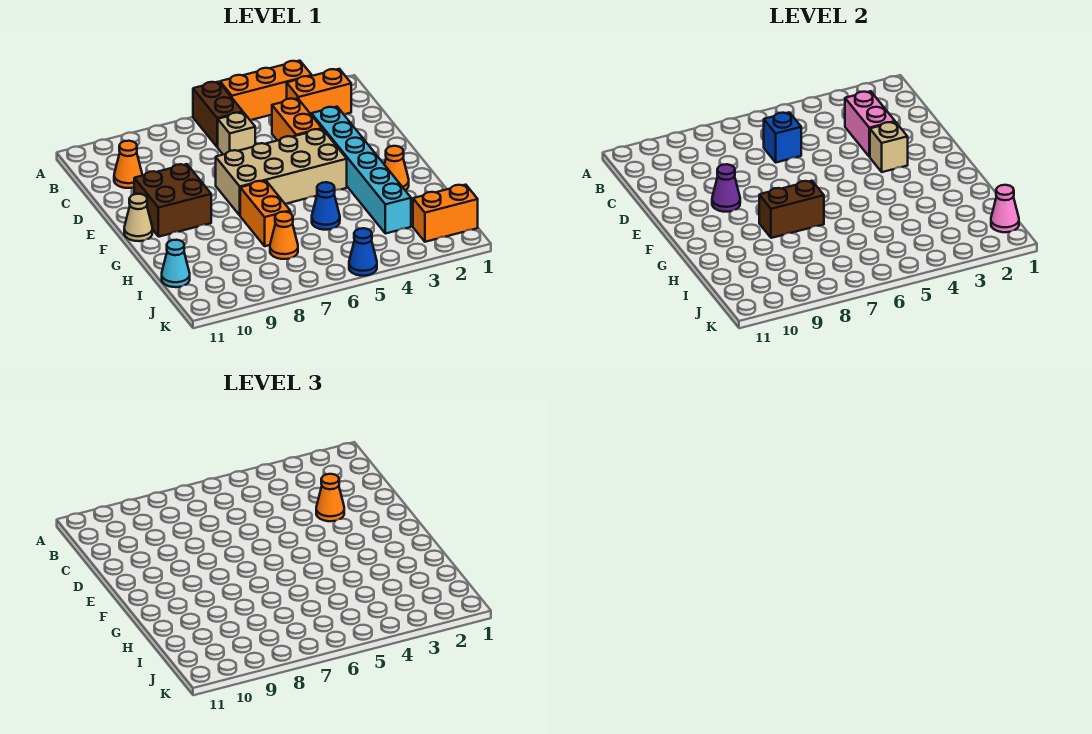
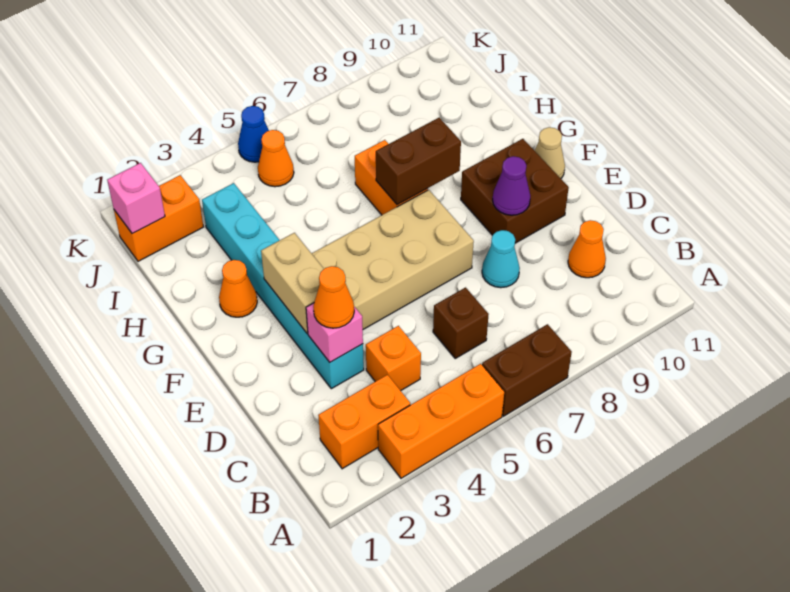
brown brick A6:B6 level 1 -> brown brick A6:A7 level 1
pink brick C3:D3 level 2 -> pink brick D3 level 2
orange brick C4:D4 level 1 -> orange brick C4 level 1
tan brick C6 level 1 -> brown brick C6 level 1
blue brick C6 level 2 -> none
tan brick E3 level 2 -> tan brick E3:F3 level 2
blue cone H5 level 1 -> none
orange cone I7 level 1 -> orange cone J5 level 1
cyan cone I11 level 1 -> cyan cone D8 level 1
pink cone J1 level 2 -> pink brick J1 level 2

